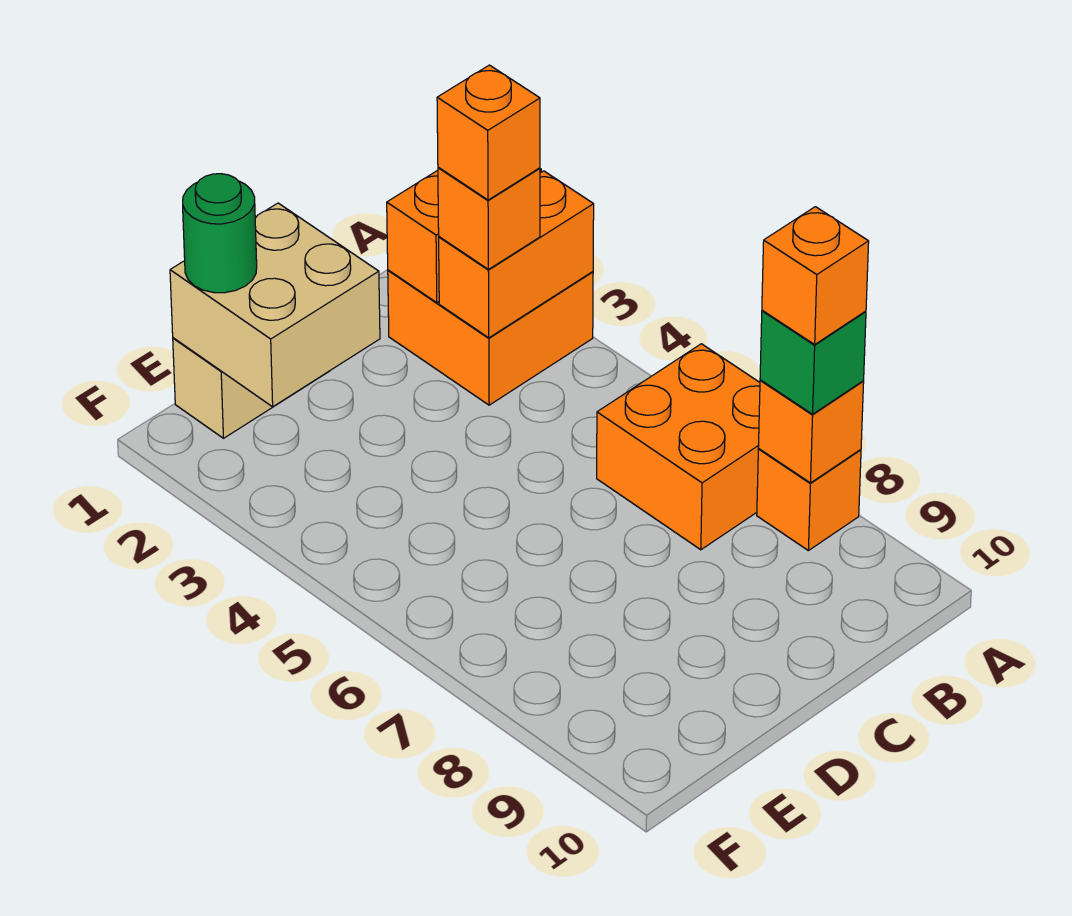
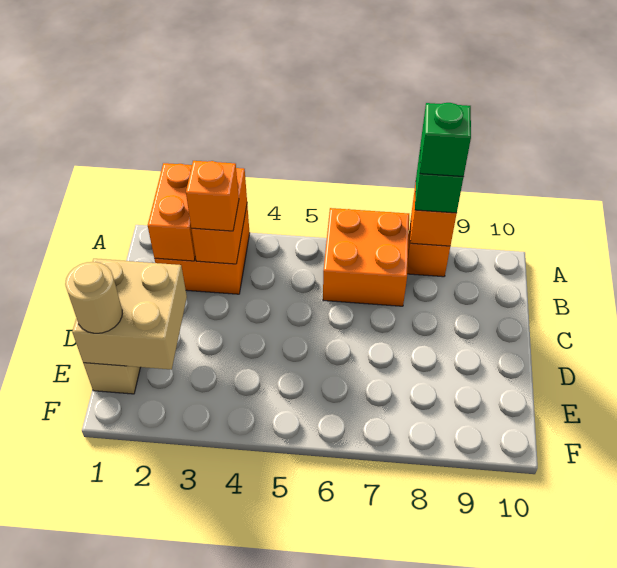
orange brick A8 level 4 -> green brick A8 level 4
orange brick B3 level 4 -> none
green round brick E1 level 3 -> tan round brick E1 level 3

